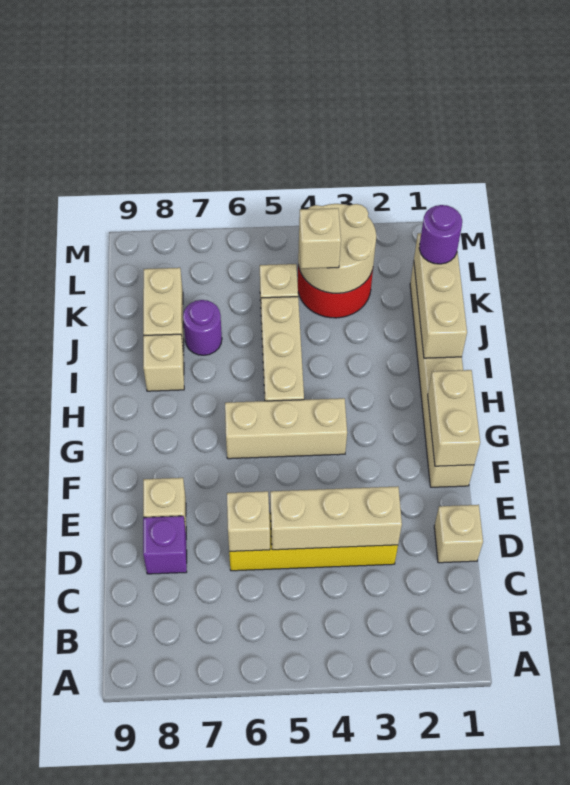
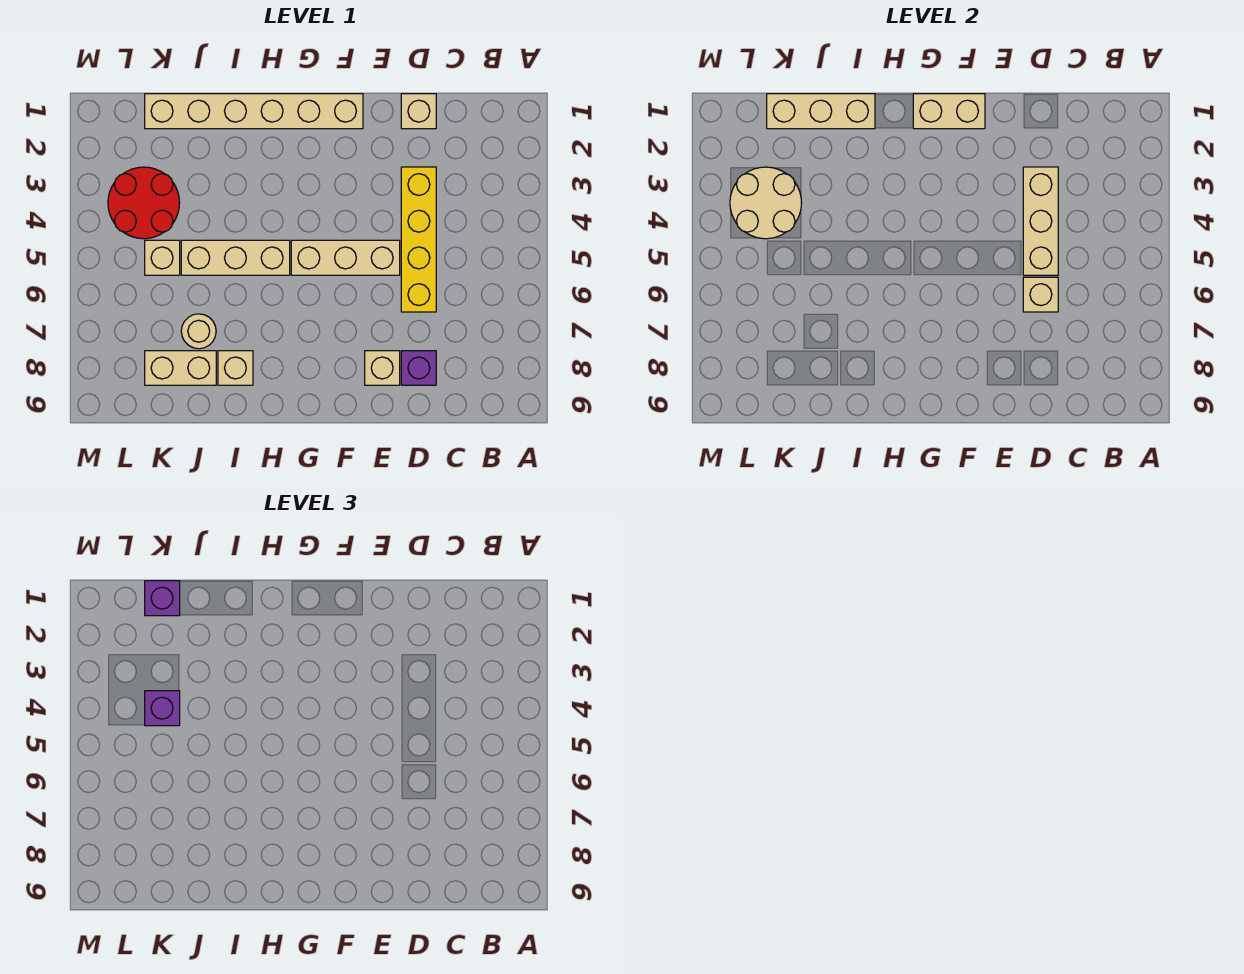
tan brick G4:G6 level 1 -> tan brick E5:G5 level 1
purple round brick J7 level 1 -> tan round brick J7 level 1
purple round brick K1 level 3 -> purple brick K1 level 3
tan brick K4 level 3 -> purple brick K4 level 3

